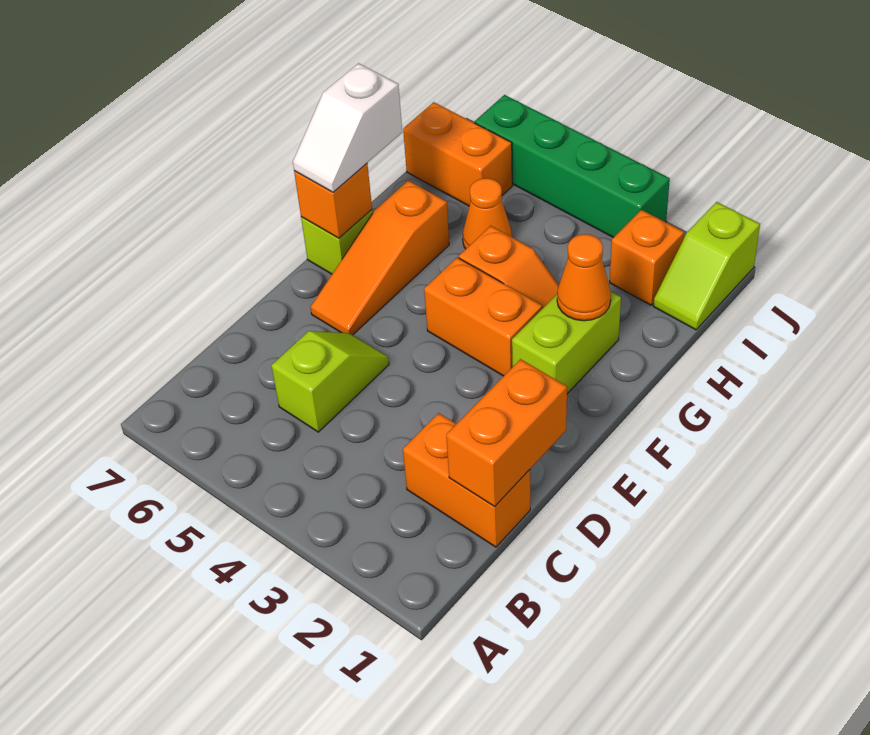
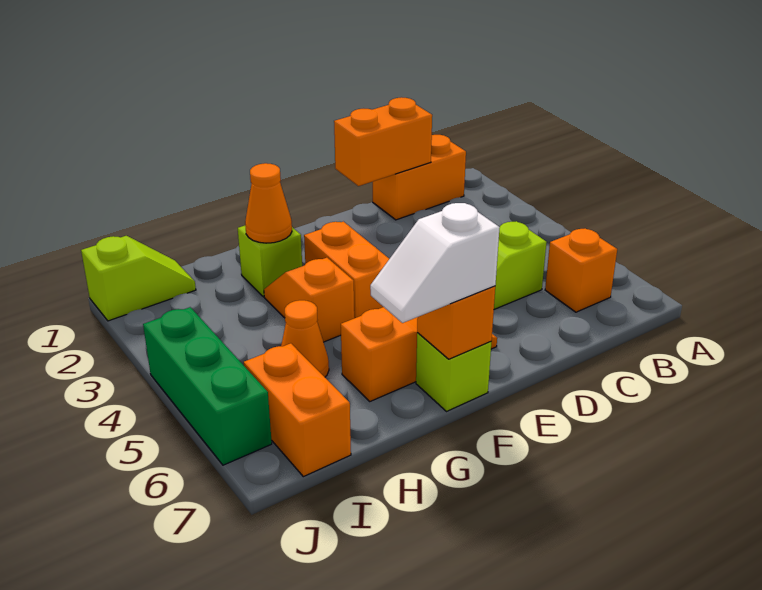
orange brick C1:C2 level 1 -> orange brick B1:C1 level 1
lime brick F2:G2 level 1 -> lime brick G2 level 1
white slope F7:G7 level 3 top G -> white slope F7:G7 level 3 top F
orange brick I2 level 1 -> orange brick B6 level 1
green brick J3:J6 level 1 -> green brick J4:J6 level 1

